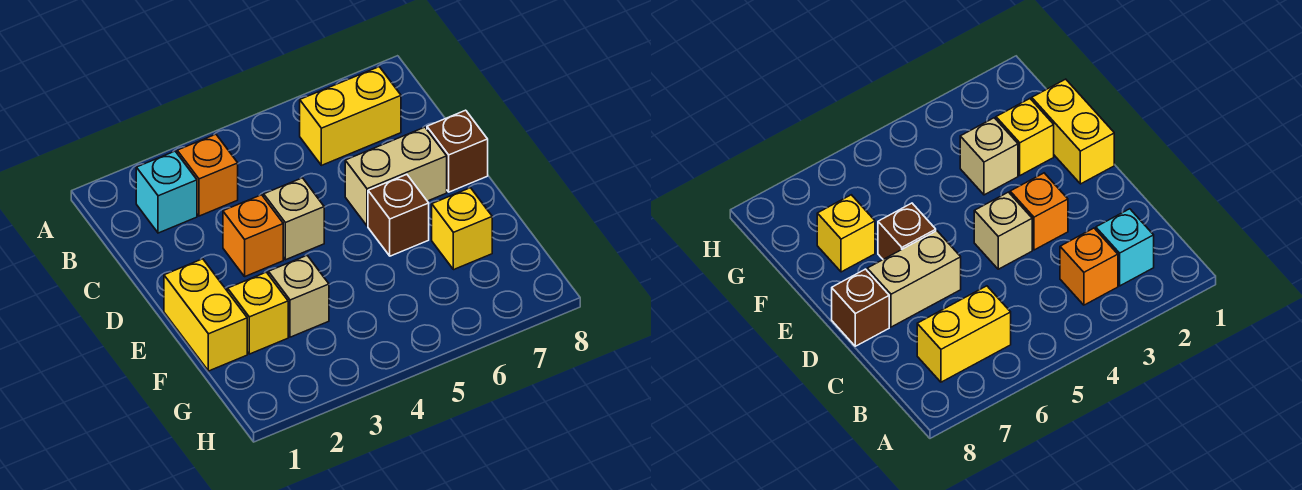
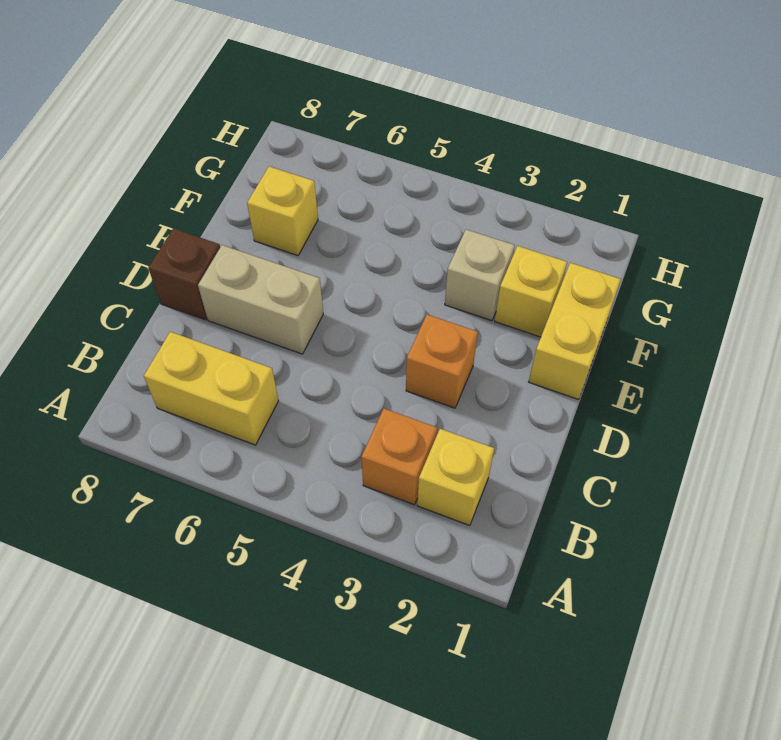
cyan brick B2 level 1 -> yellow brick B2 level 1
tan brick D4 level 1 -> none
brown brick E6 level 1 -> none

